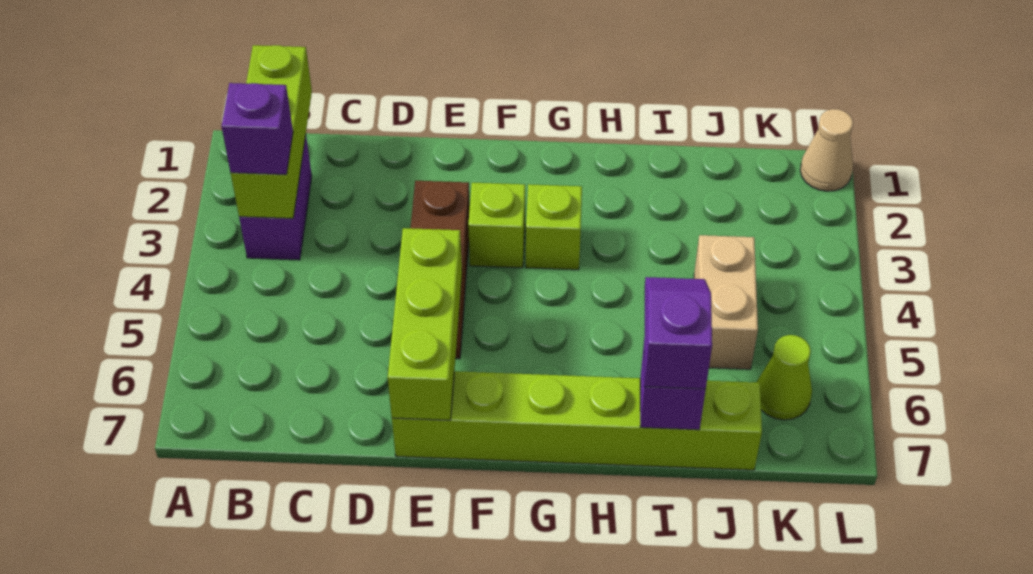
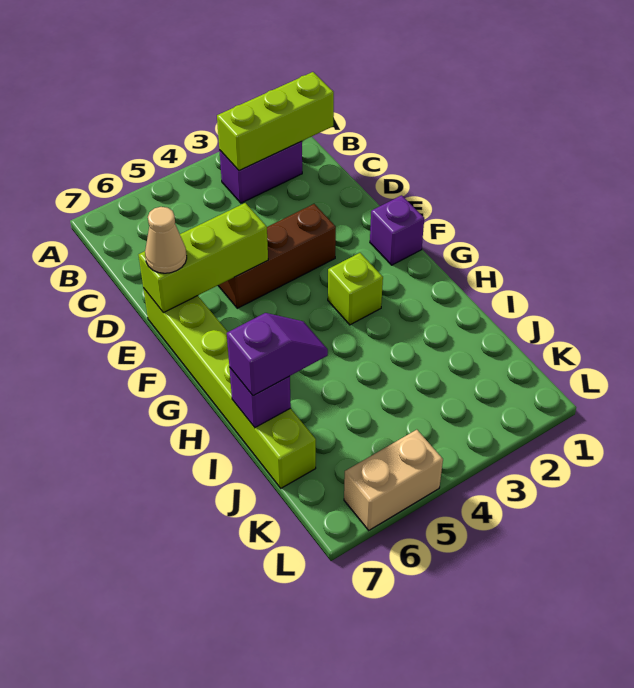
purple brick B3 level 3 -> purple brick F1 level 1
lime brick F3 level 1 -> none
tan brick J4:J5 level 1 -> tan brick L5:L6 level 1
lime cone K6 level 1 -> none
tan cone L1 level 1 -> tan cone E7 level 3

